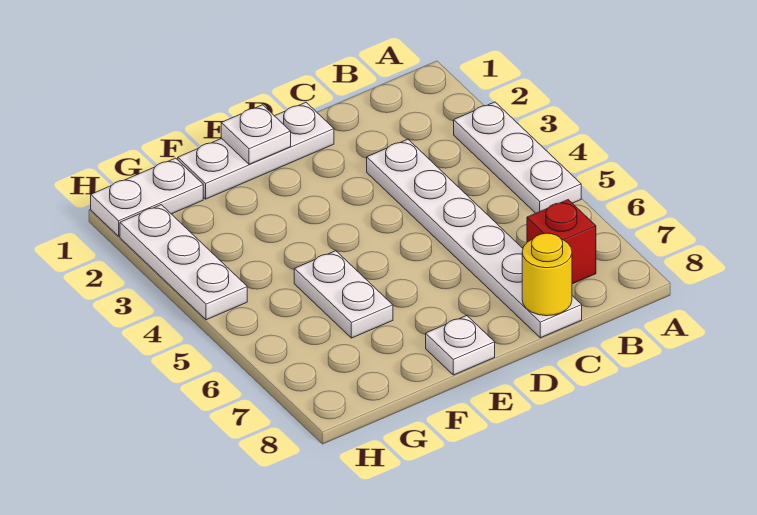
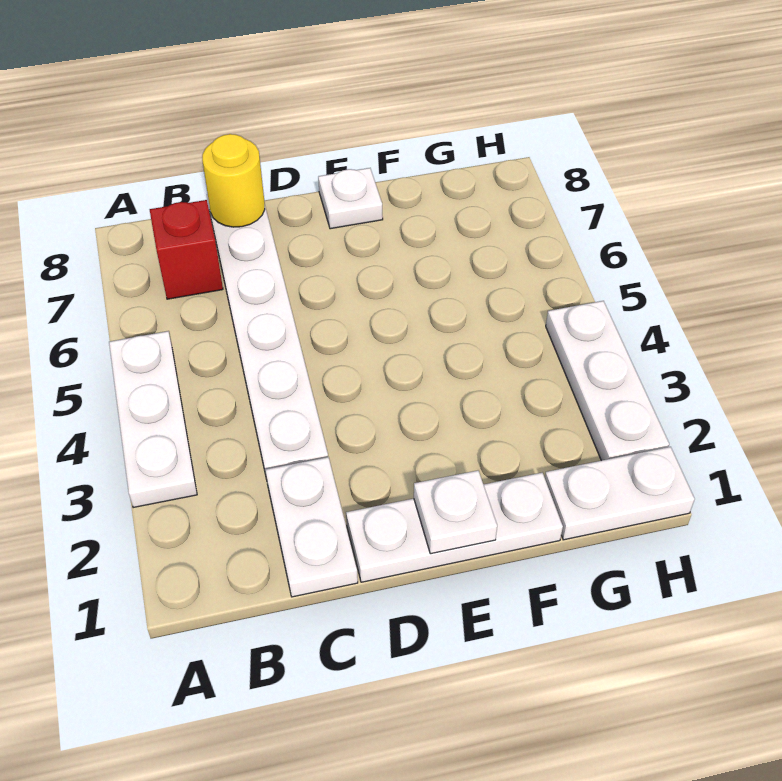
white plate F5:F6 level 1 -> white plate C1:C2 level 1

